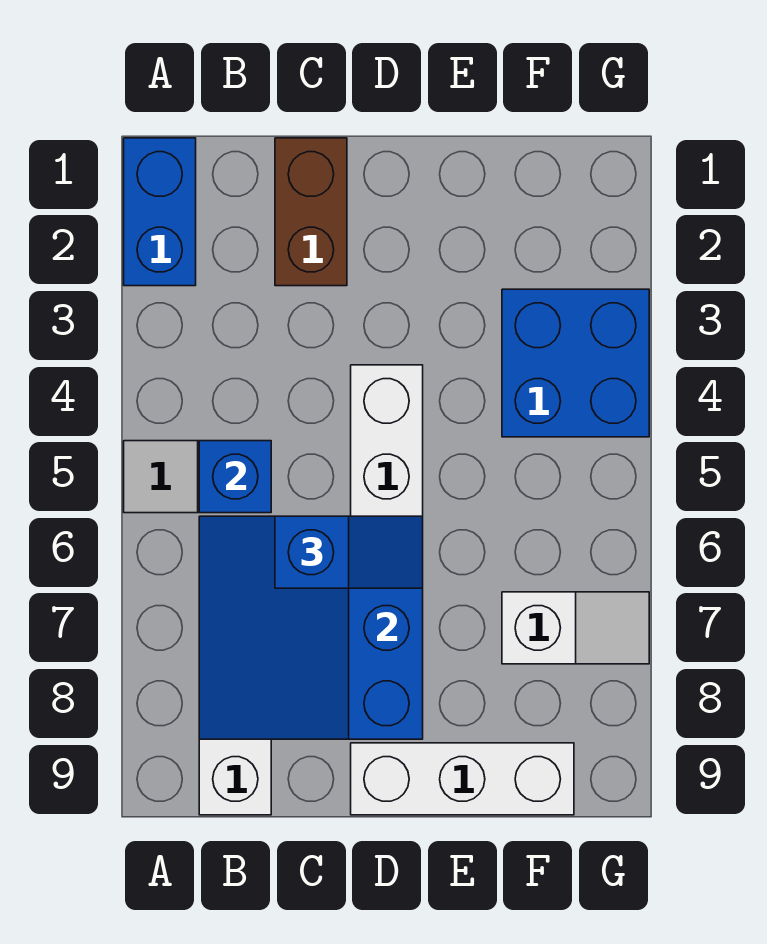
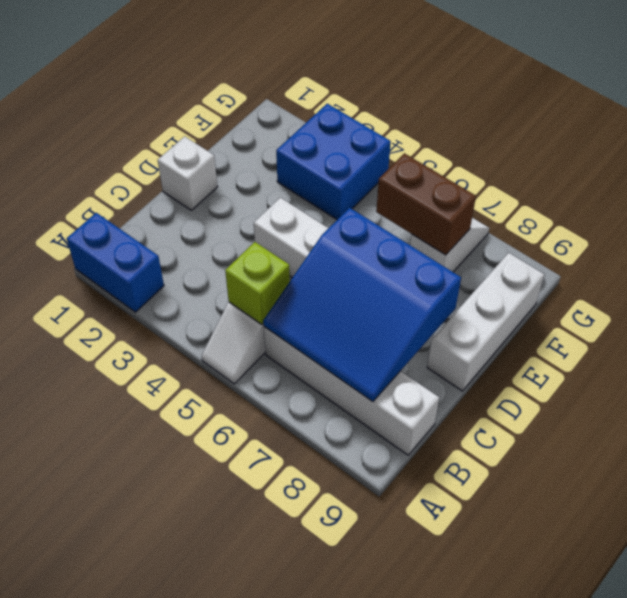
blue brick B5 level 2 -> lime brick B5 level 2
brown brick C1:C2 level 1 -> brown brick F6:F7 level 2
blue slope C6:D6 level 3 top C -> none
none -> white brick D1 level 1

